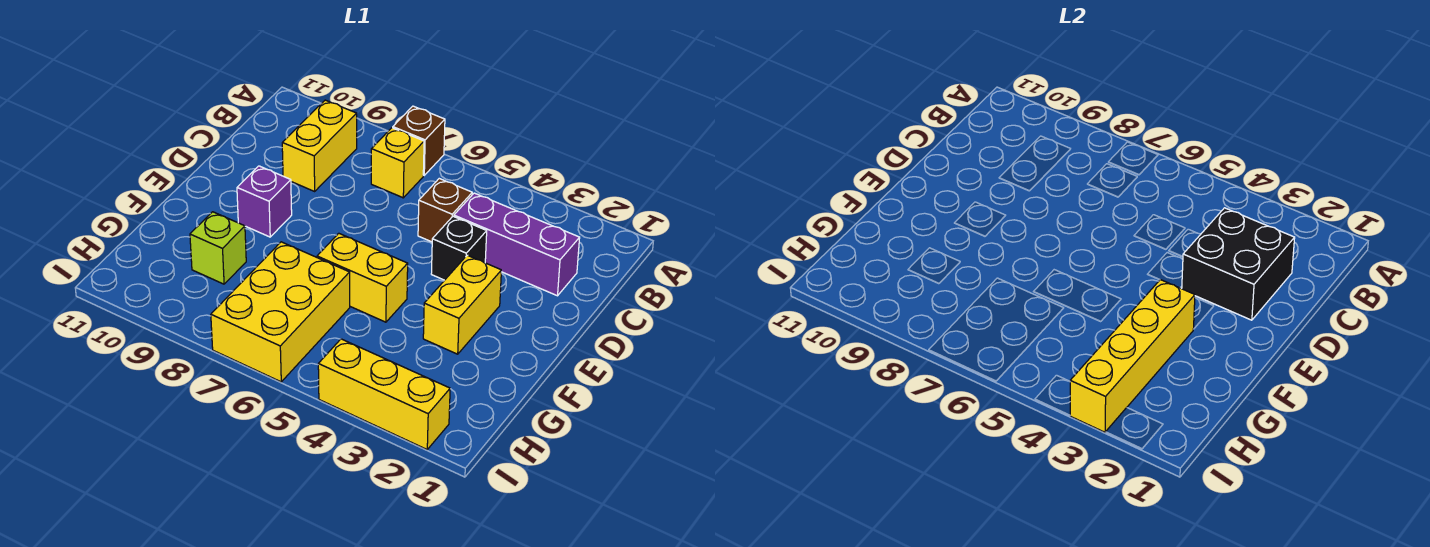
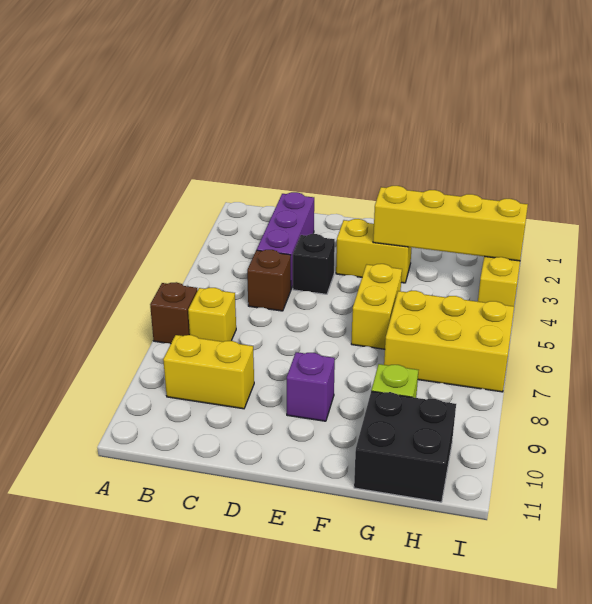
black brick C2:D3 level 2 -> black brick G10:H11 level 1

